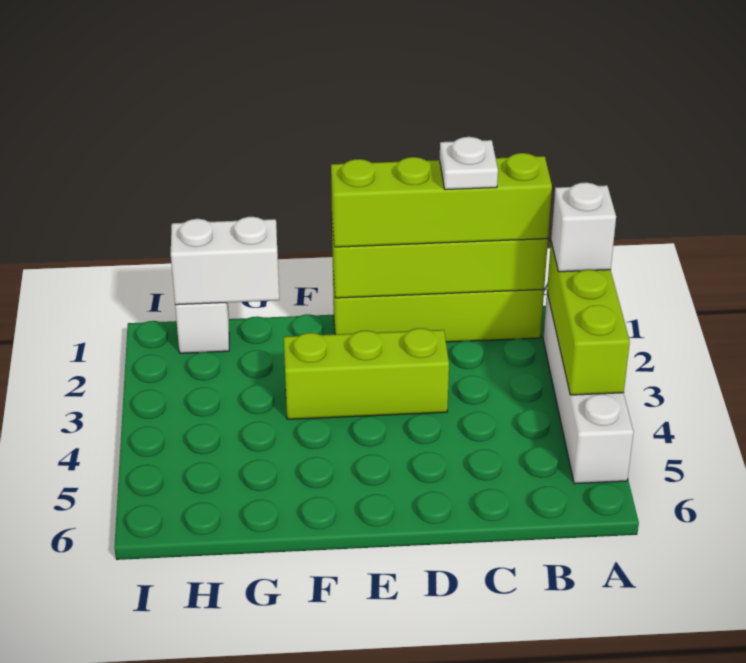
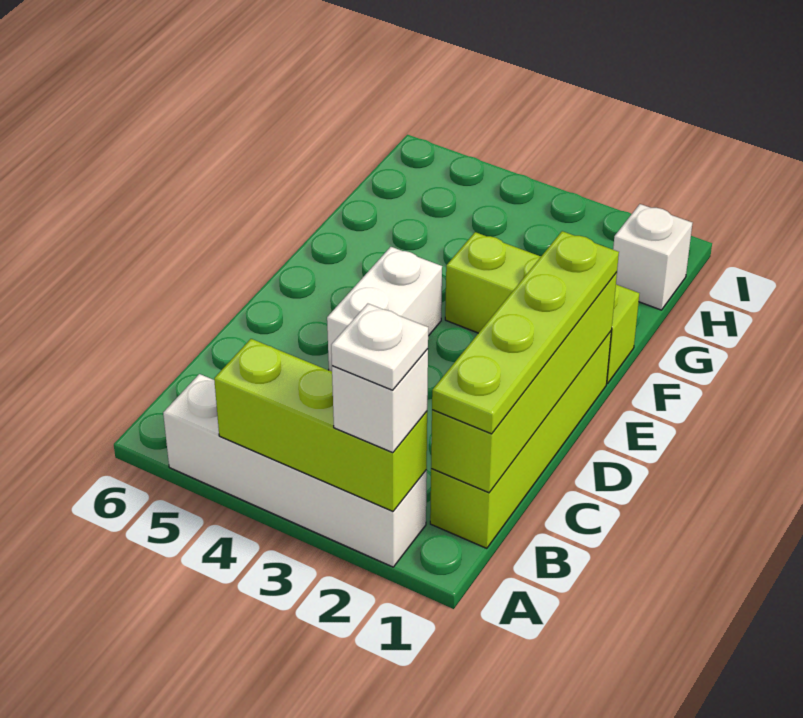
lime brick B1:E1 level 3 -> lime plate B1:E1 level 3
white plate C1 level 4 -> white plate A2 level 4
lime brick D3:F3 level 1 -> lime brick F1:F3 level 1
white brick G1:H1 level 2 -> white brick D4:E4 level 1

